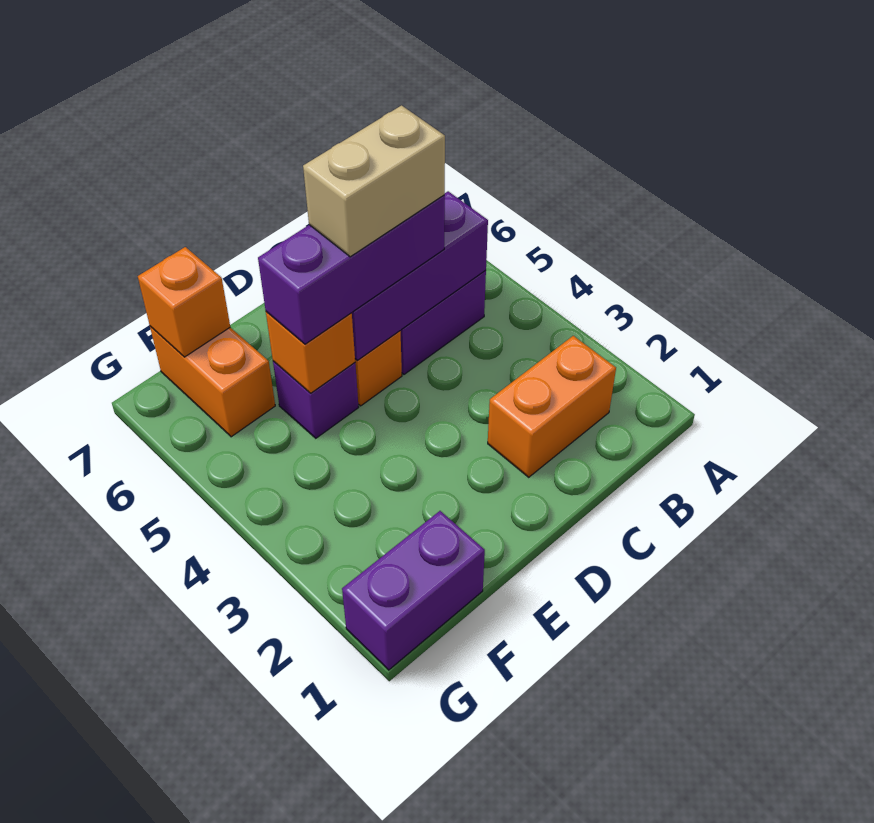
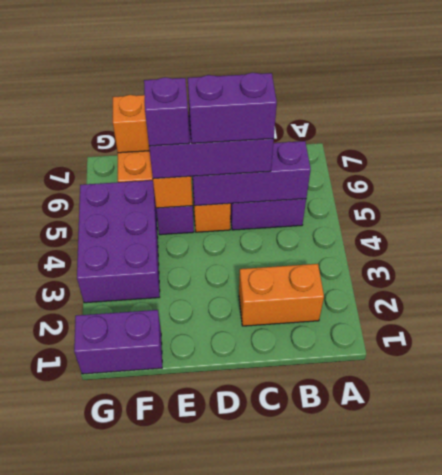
tan brick C5:D5 level 4 -> purple brick C5:D5 level 4
none -> purple brick E5 level 4
none -> purple brick F3:G5 level 1

